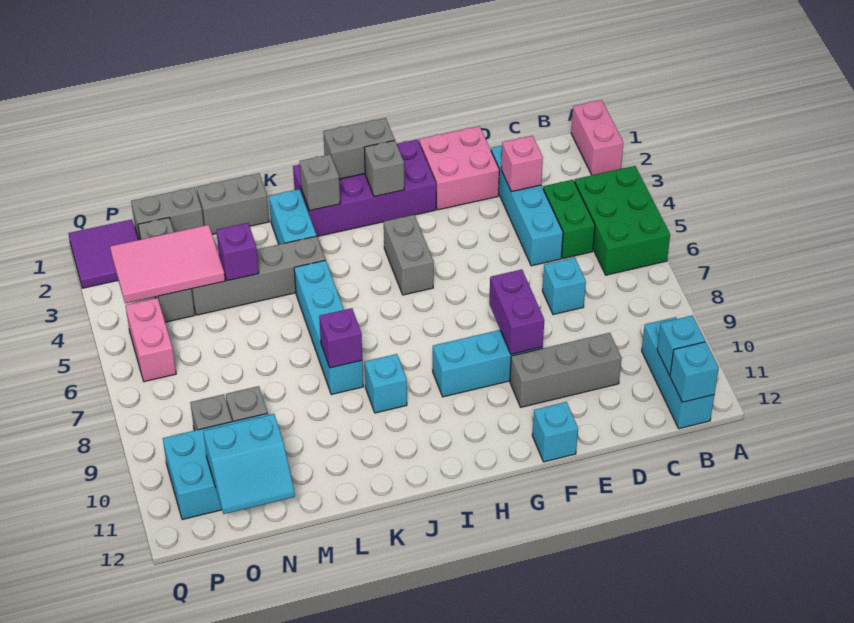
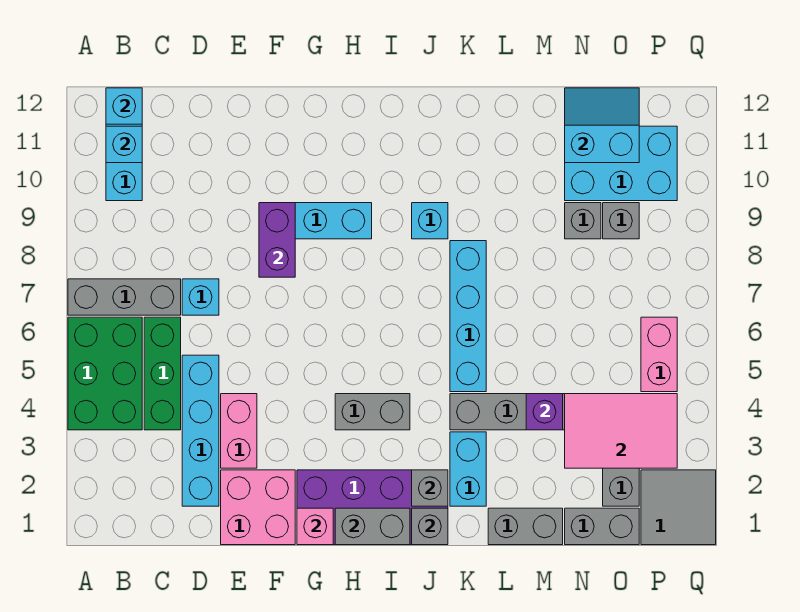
pink brick A1:A2 level 1 -> pink brick E3:E4 level 1
green brick C4:C5 level 1 -> green brick C4:C6 level 1
pink brick D3 level 2 -> pink brick G1 level 2
grey brick D10:F10 level 1 -> grey brick A7:C7 level 1
cyan brick F12 level 1 -> none
grey brick H2 level 2 -> grey brick J1 level 2
grey brick H4:H5 level 1 -> grey brick H4:I4 level 1
purple brick K8 level 2 -> none
purple tile P1:Q2 level 1 -> grey tile P1:Q2 level 1

